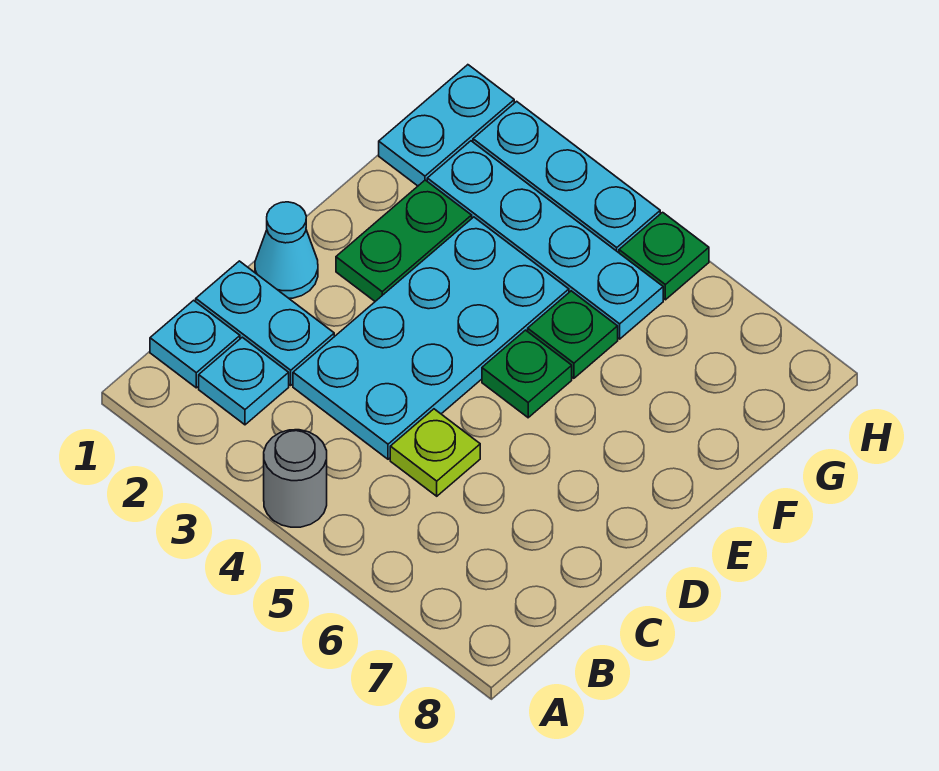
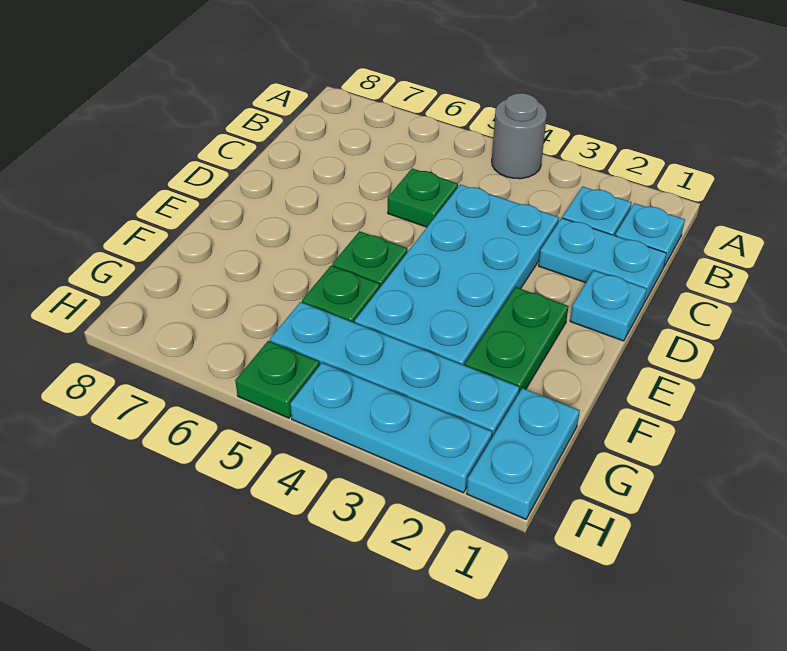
lime plate C5 level 1 -> green plate C5 level 1
cyan cone D1 level 1 -> cyan plate D1 level 1

